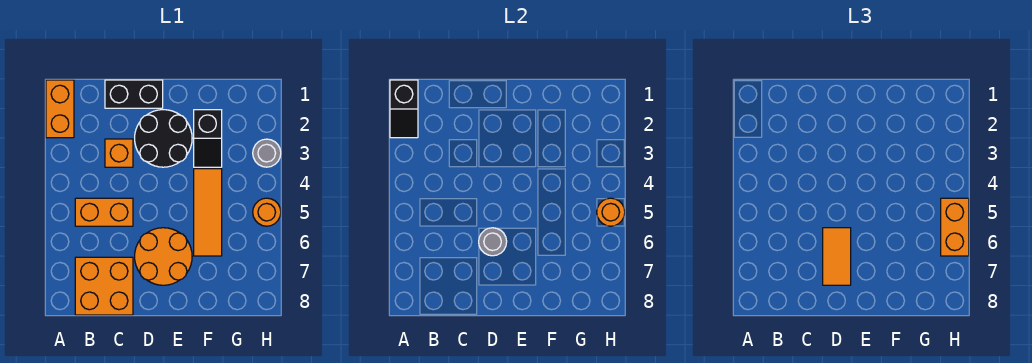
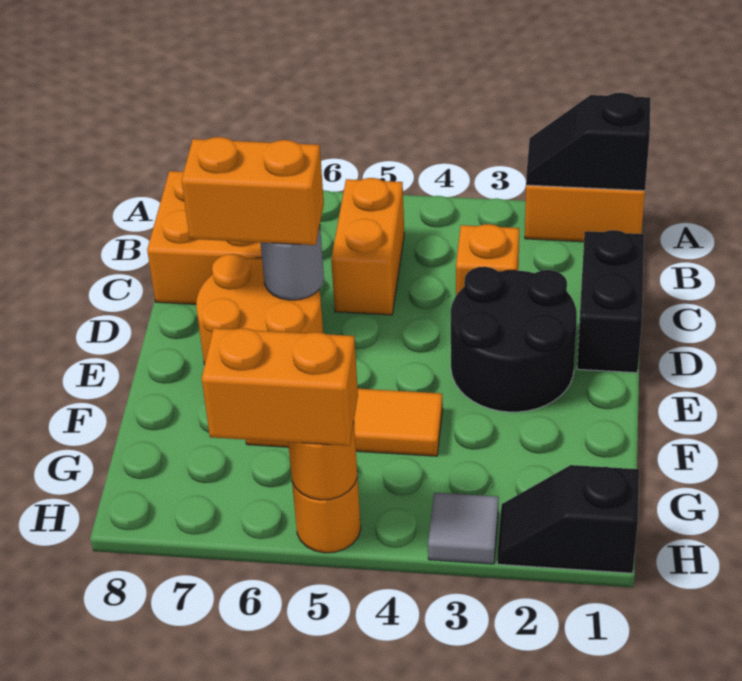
orange tile D6:D7 level 3 -> orange brick D6:D7 level 3
black slope F2:F3 level 1 top 2 -> black slope H1:H2 level 1 top 1
grey round brick H3 level 1 -> grey tile H3 level 1

